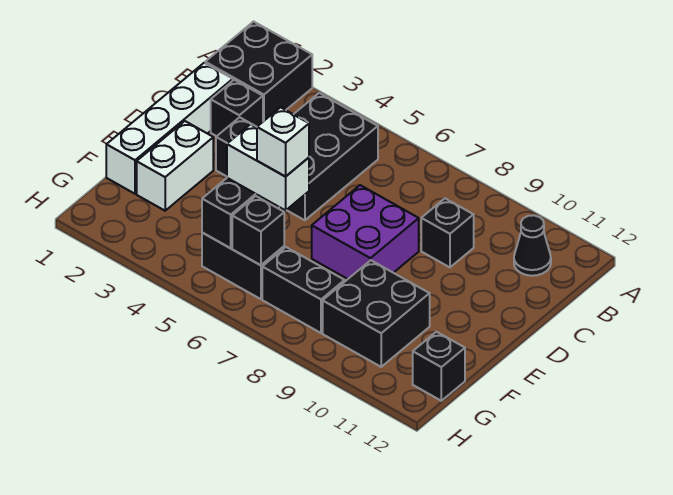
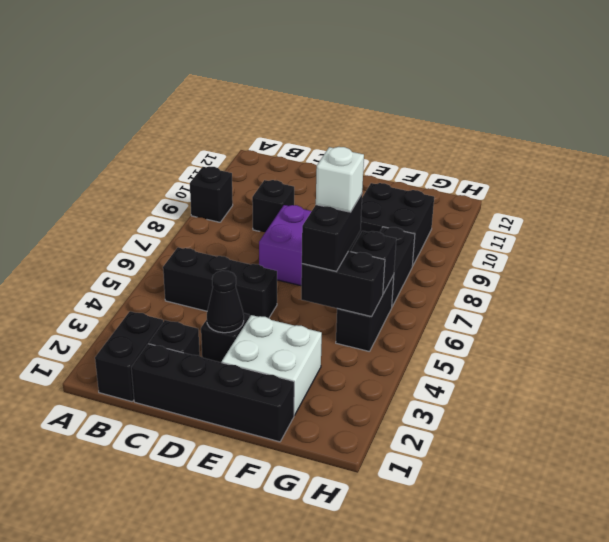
black brick A1:B2 level 1 -> black brick B1:B2 level 1
black brick B4:D5 level 1 -> black brick B5:D5 level 1
black cone B11 level 1 -> black cone D3 level 2
white brick C1:F1 level 1 -> black brick C1:F1 level 1
white brick E2:F2 level 1 -> white brick E2:F3 level 1
white brick F5:F6 level 3 -> black brick F5:F6 level 3
black brick G12 level 1 -> black brick A9 level 1

